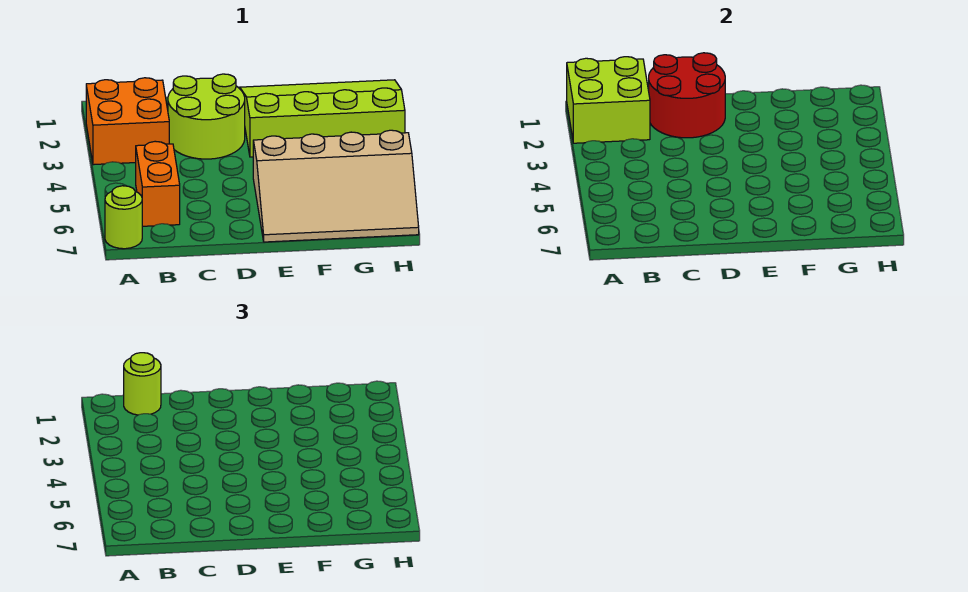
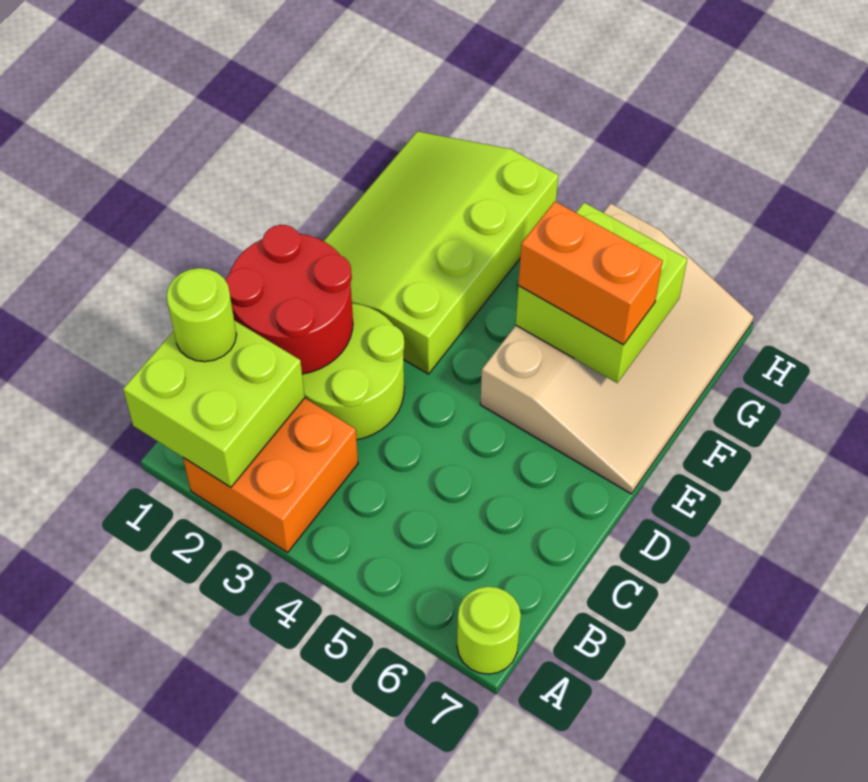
orange brick B5:B6 level 1 -> orange brick F5:F6 level 3
none -> lime brick F5:G6 level 2

